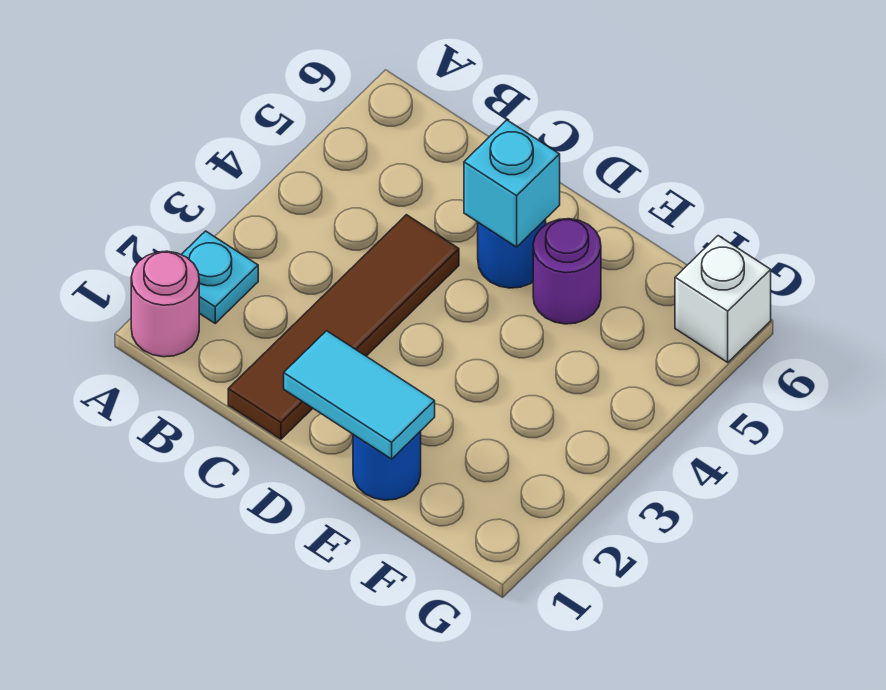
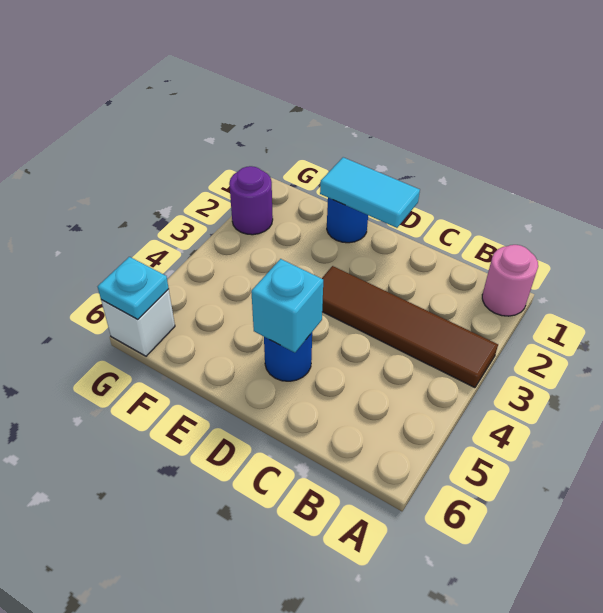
cyan plate A2 level 1 -> cyan plate G6 level 2
brown tile C1:C4 level 1 -> brown tile A3:D3 level 1
purple round brick E5 level 1 -> purple round brick G2 level 1

